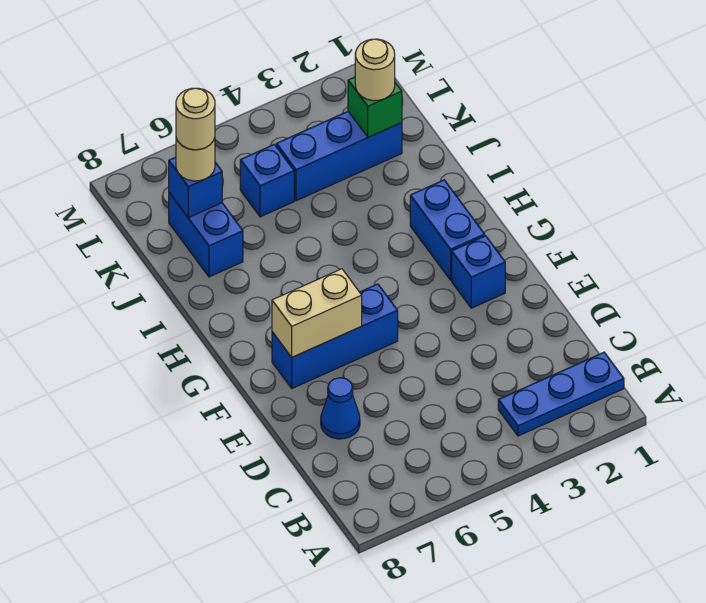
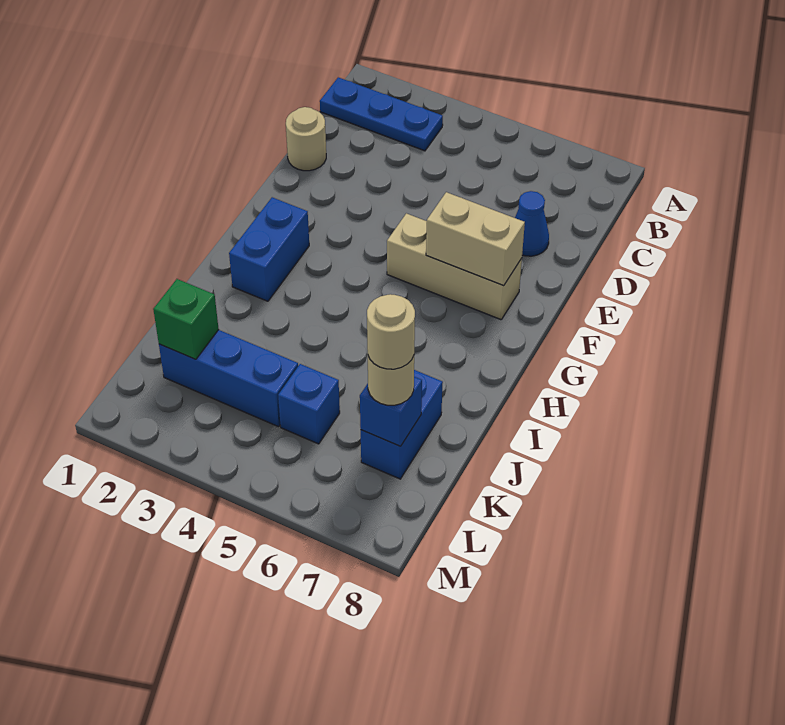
blue brick F2 level 1 -> none
blue brick F5:F7 level 1 -> tan brick F5:F7 level 1
tan round brick K2 level 3 -> tan round brick D1 level 1

